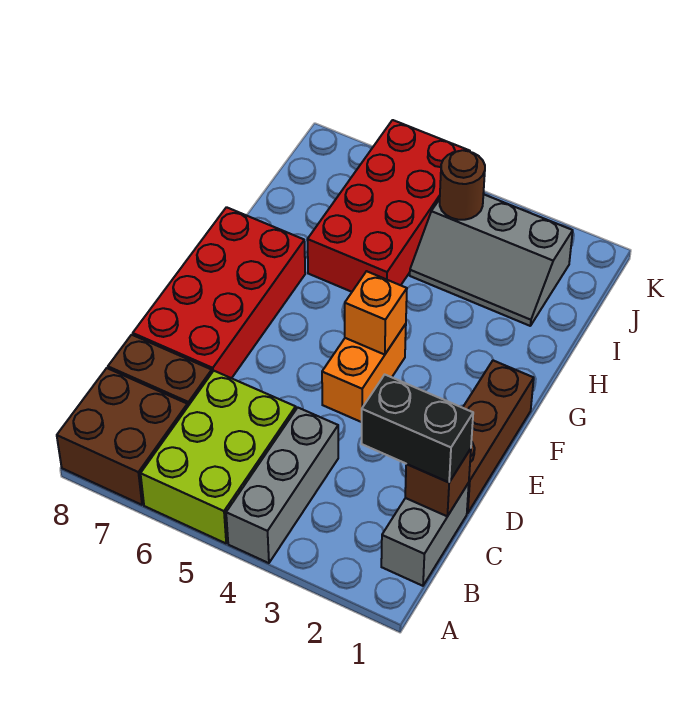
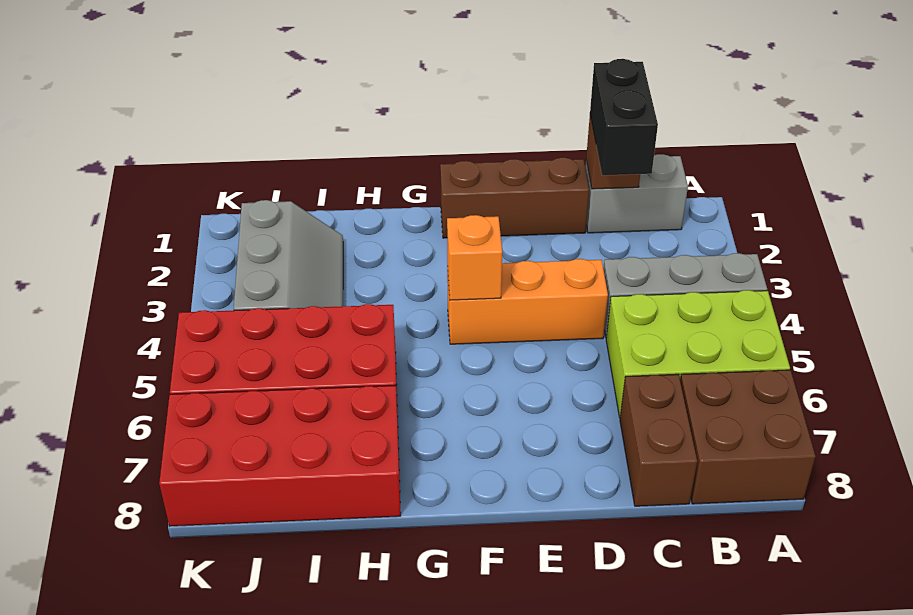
red brick D7:G8 level 1 -> red brick H7:K8 level 1
orange brick E4:F4 level 1 -> orange brick D4:F4 level 1
brown round brick J4 level 2 -> none

